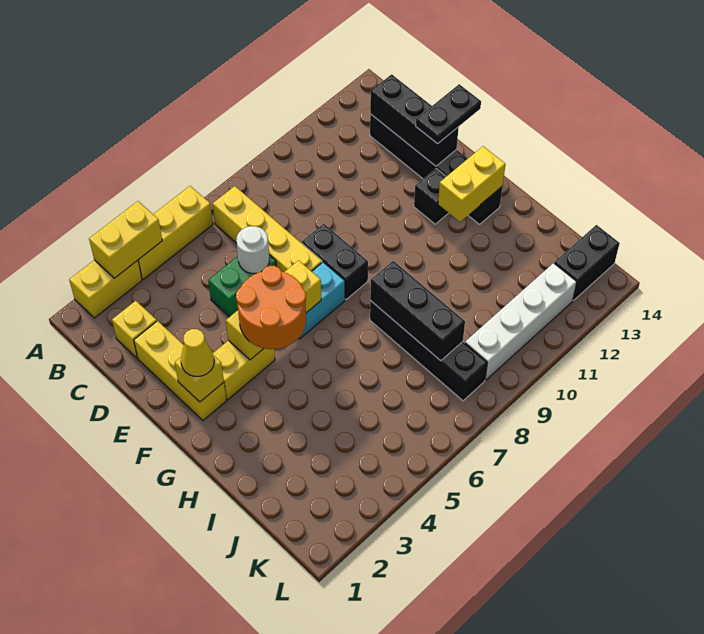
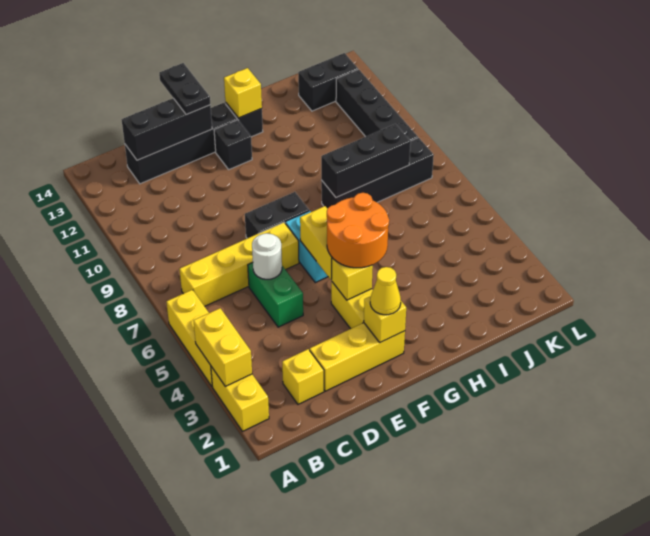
yellow brick G12:G13 level 2 -> yellow brick G13 level 2
white brick K9:K12 level 1 -> black brick K9:K12 level 1
black brick K13:K14 level 1 -> black brick J13:K13 level 1

